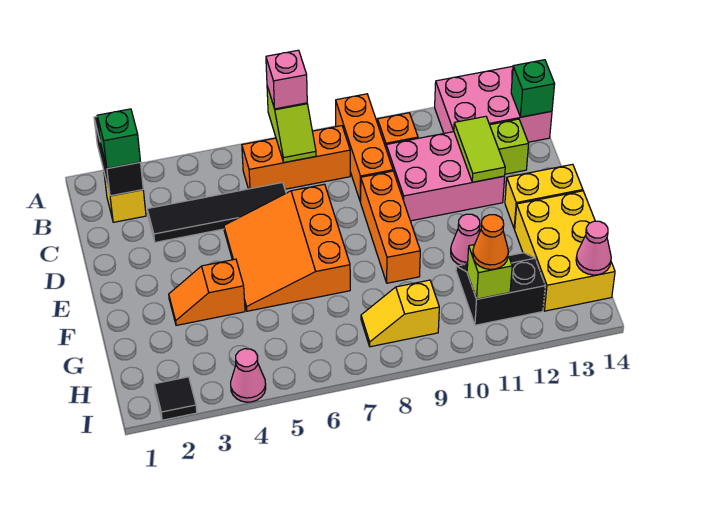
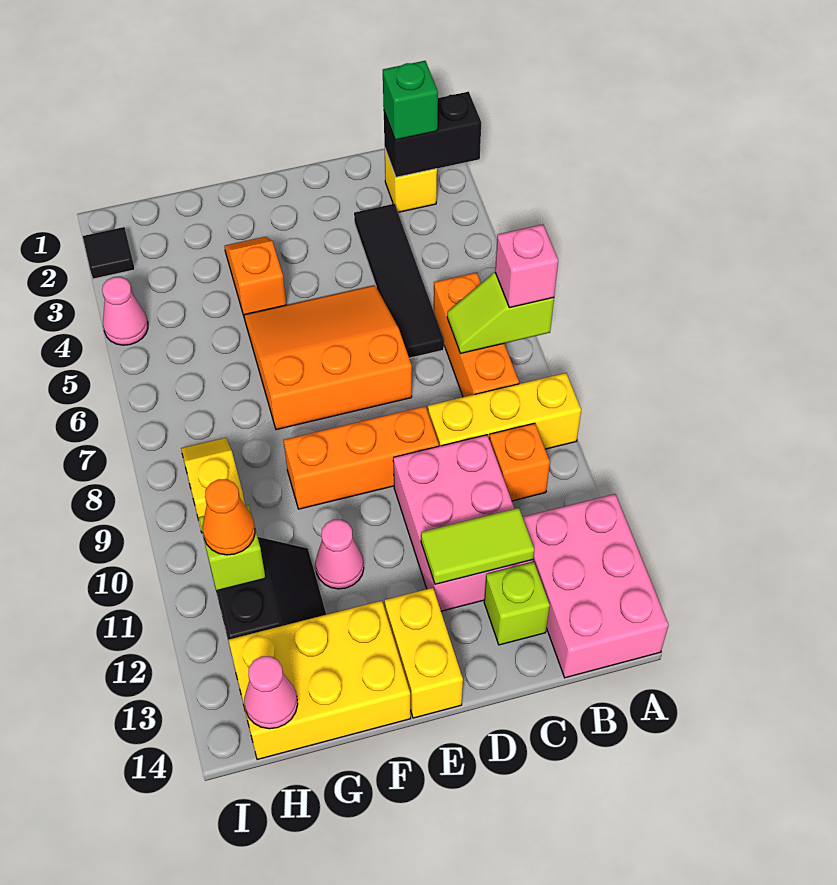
orange brick A9:C9 level 1 -> yellow brick A9:C9 level 1
green brick B14 level 2 -> none

